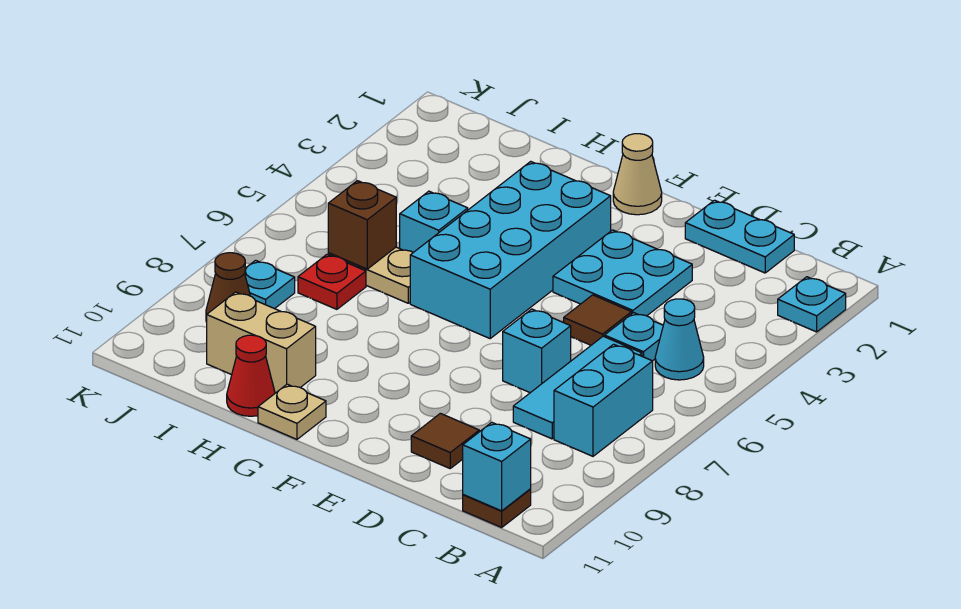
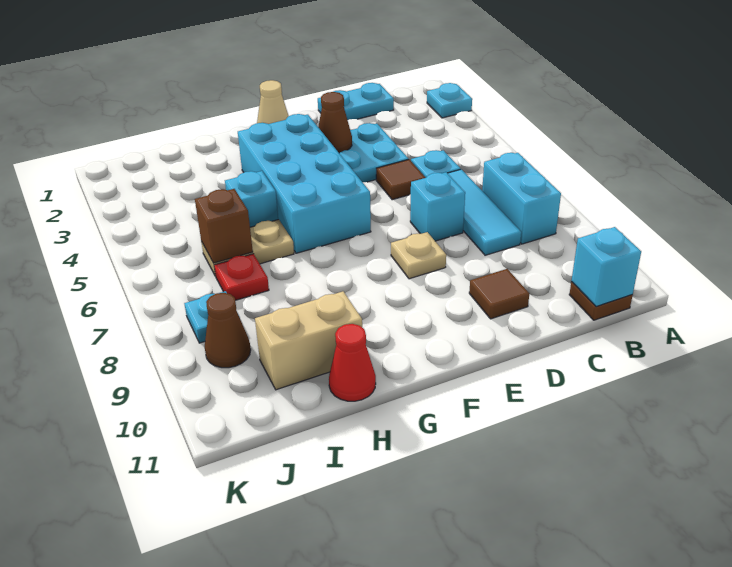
cyan cone B5 level 1 -> none
none -> brown cone E3 level 2
tan plate G11 level 1 -> tan plate E8 level 1

